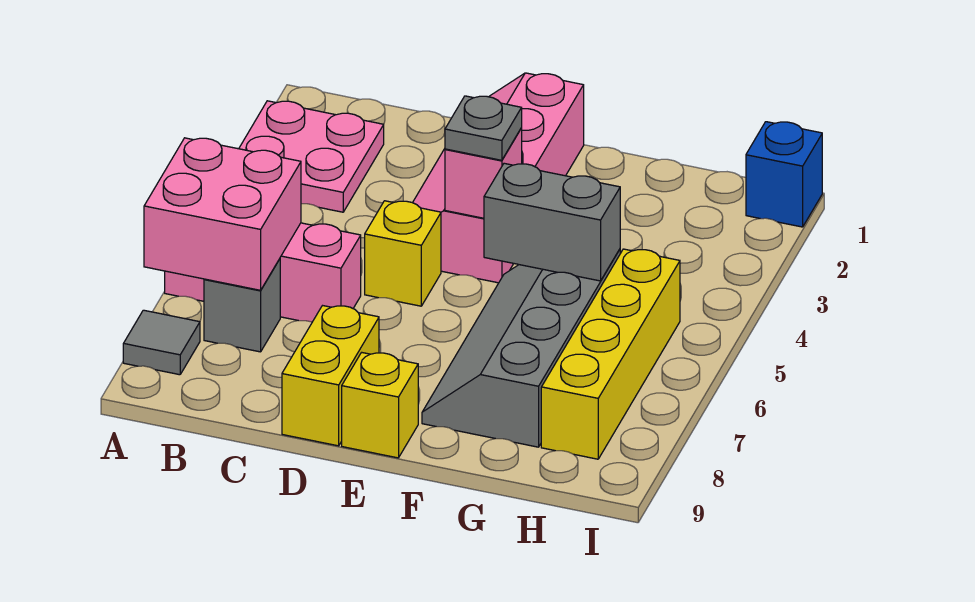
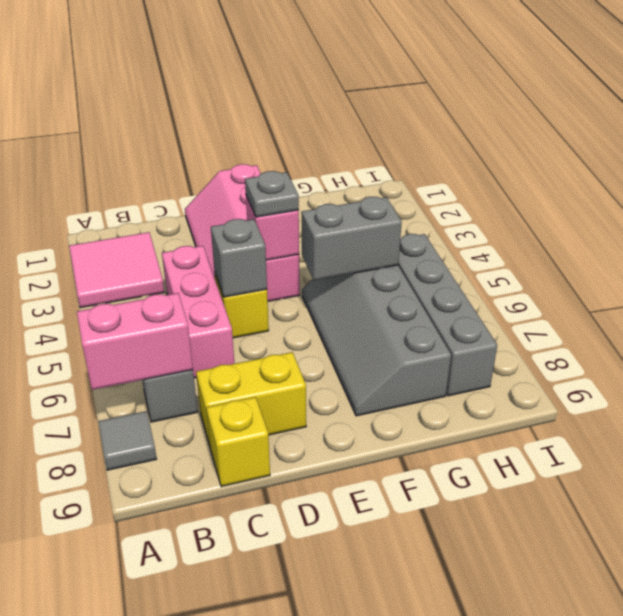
pink plate A2:B3 level 1 -> pink tile A2:B3 level 1
pink brick A6:C6 level 1 -> pink brick C4:C6 level 1
pink brick A6:B7 level 2 -> pink brick A7:B7 level 2
none -> grey brick D5 level 2
yellow brick D8:D9 level 1 -> yellow brick C8:D8 level 1
yellow brick E9 level 1 -> yellow brick C9 level 1
yellow brick H5:H8 level 1 -> grey brick H5:H8 level 1
blue brick I1 level 1 -> none

